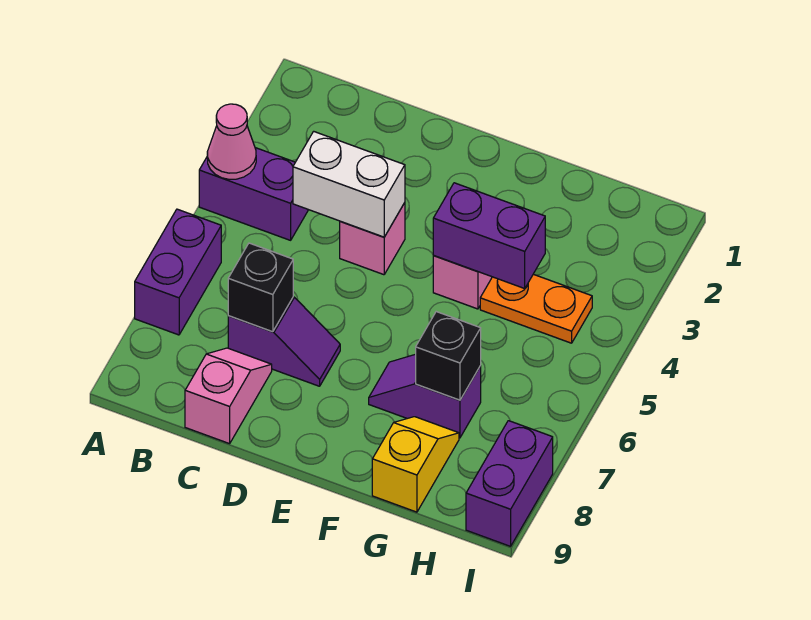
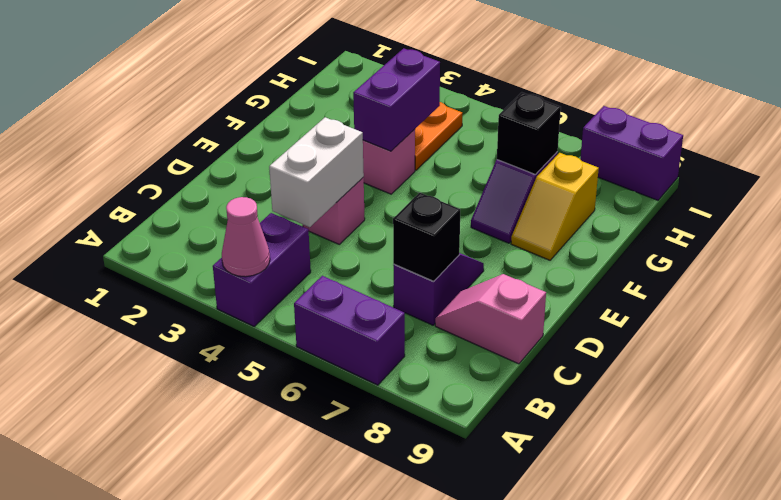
yellow slope G8:G9 level 1 top 9 -> yellow slope F8:G8 level 1 top G

